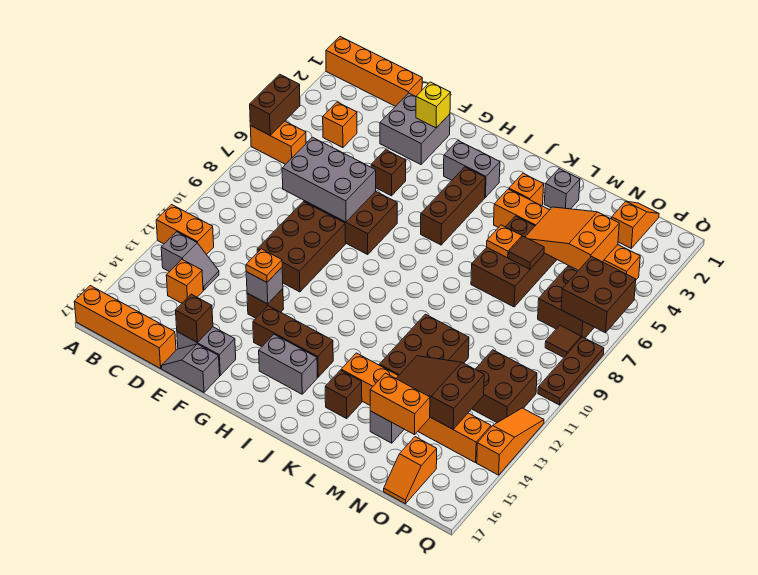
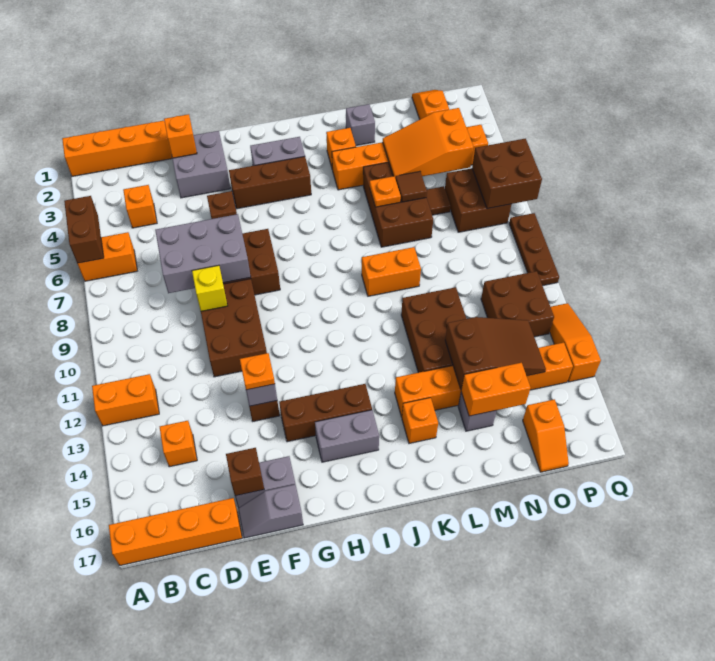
grey slope B13:C13 level 1 top B -> none
none -> orange brick E2 level 2
yellow brick F2 level 2 -> yellow brick E9 level 2
brown brick I4:I6 level 1 -> brown brick G4:I4 level 1
none -> orange brick K9:L9 level 1
brown brick K15 level 1 -> orange brick K15 level 1
brown slope M13:O14 level 2 top O -> brown slope M13:O14 level 2 top M
brown tile P8 level 1 -> brown tile N6 level 1

